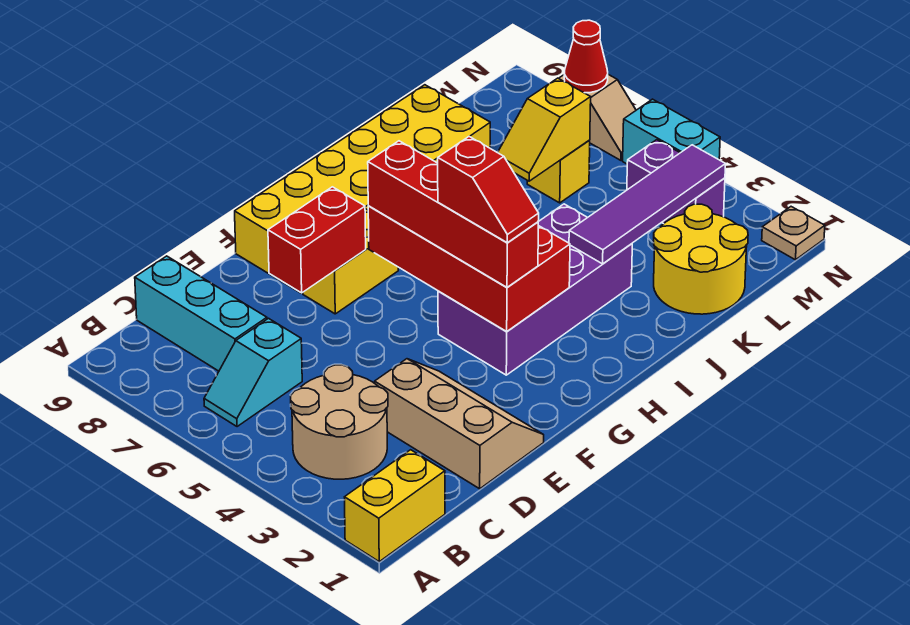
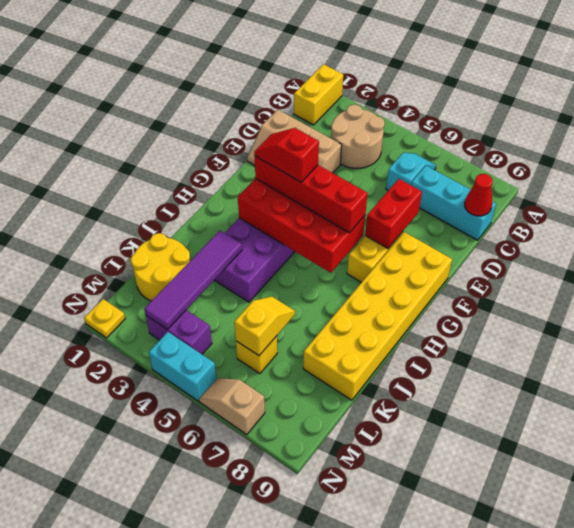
tan plate N1 level 1 -> yellow plate N1 level 1
red cone N7 level 2 -> red cone C9 level 2

